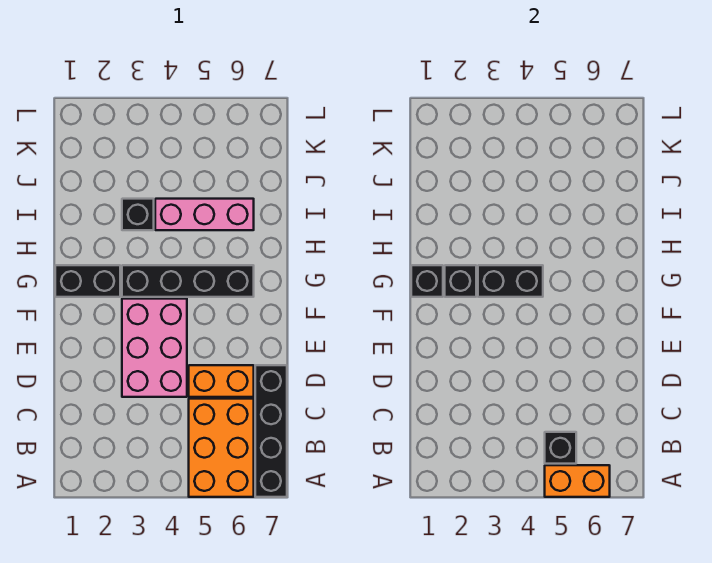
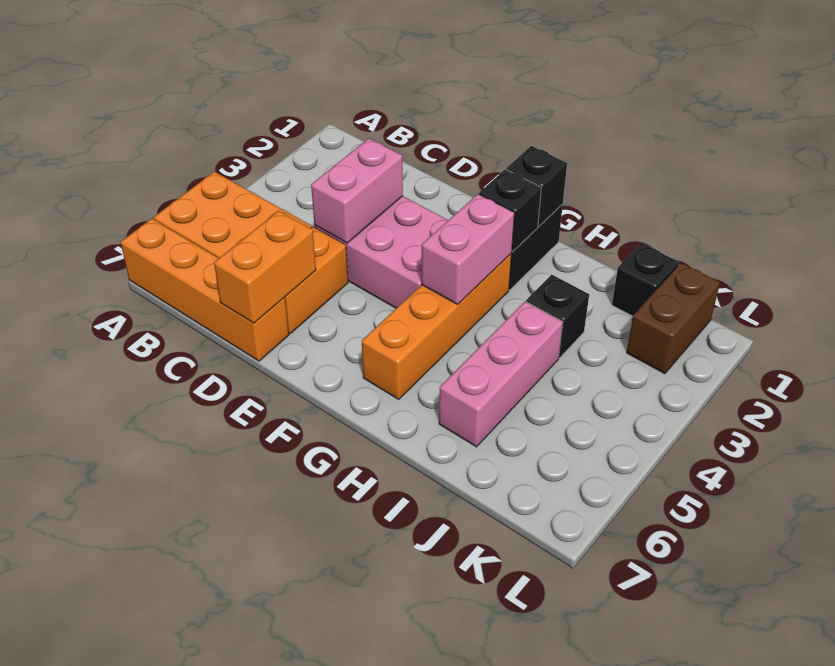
orange brick A5:A6 level 2 -> orange brick D6:D7 level 2
black brick A7:D7 level 1 -> orange brick A7:D7 level 1
black brick B5 level 2 -> black brick J1 level 1
none -> pink brick D3:D4 level 2
black brick G3:G6 level 1 -> orange brick G3:G6 level 1
black brick G3:G4 level 2 -> pink brick G3:G4 level 2
none -> brown brick K1:K2 level 1

